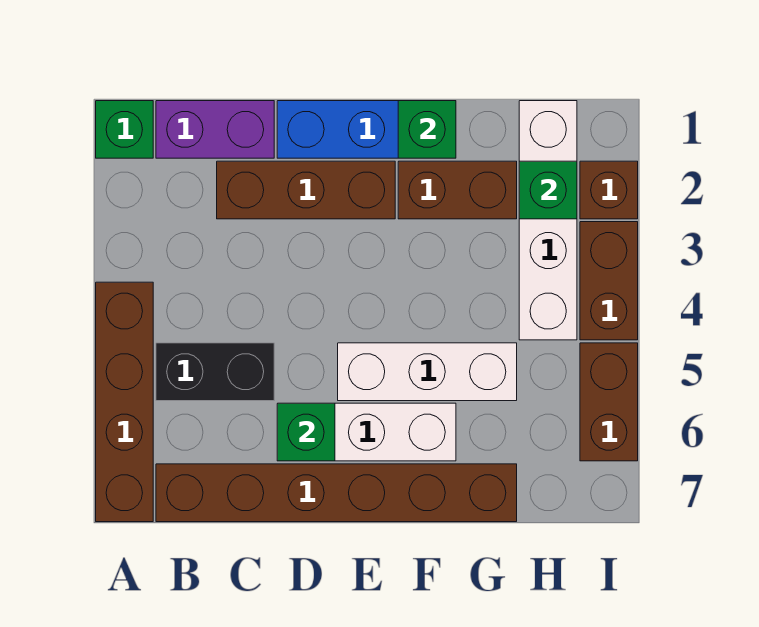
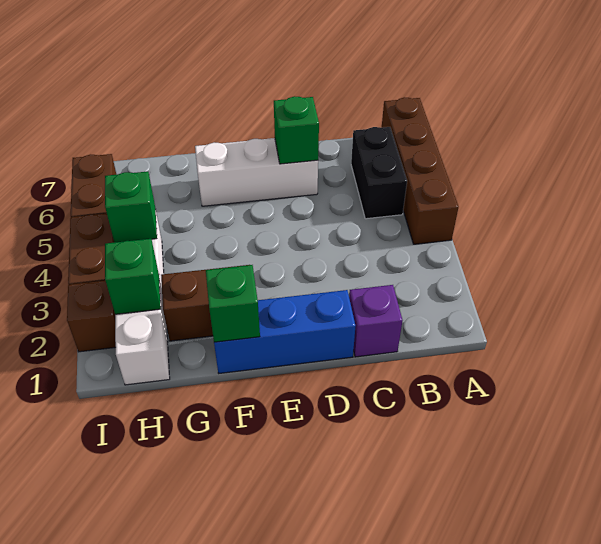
green brick A1 level 1 -> green brick H4 level 2
purple brick B1:C1 level 1 -> purple brick C1 level 1
black brick B5:C5 level 1 -> black brick B5:B6 level 1
brown brick B7:G7 level 1 -> none
brown brick C2:E2 level 1 -> none
white brick E5:G5 level 1 -> none

